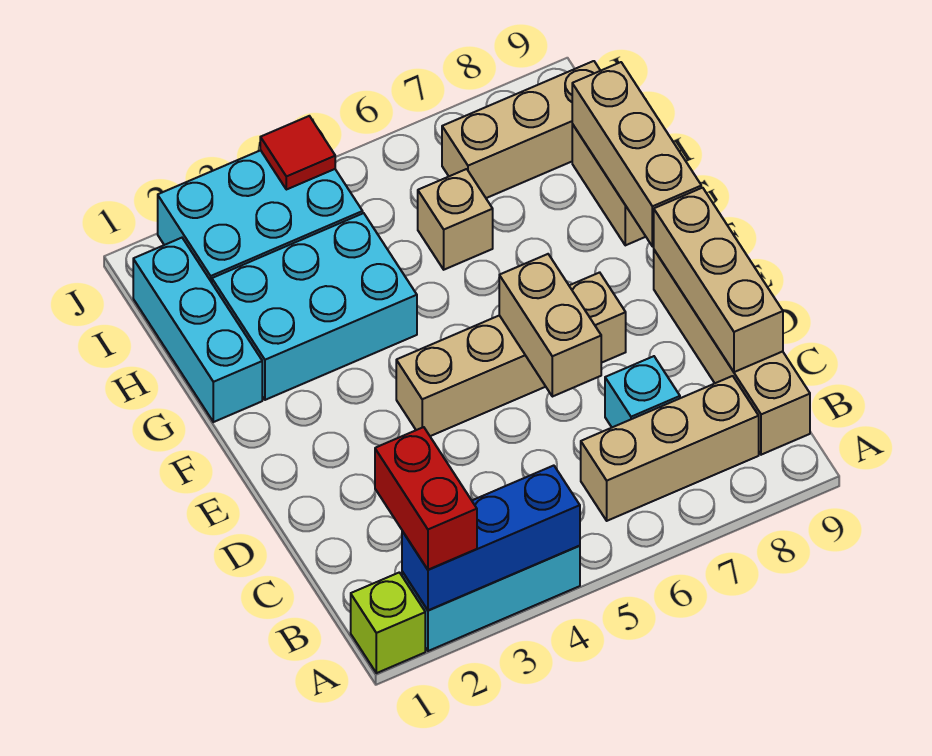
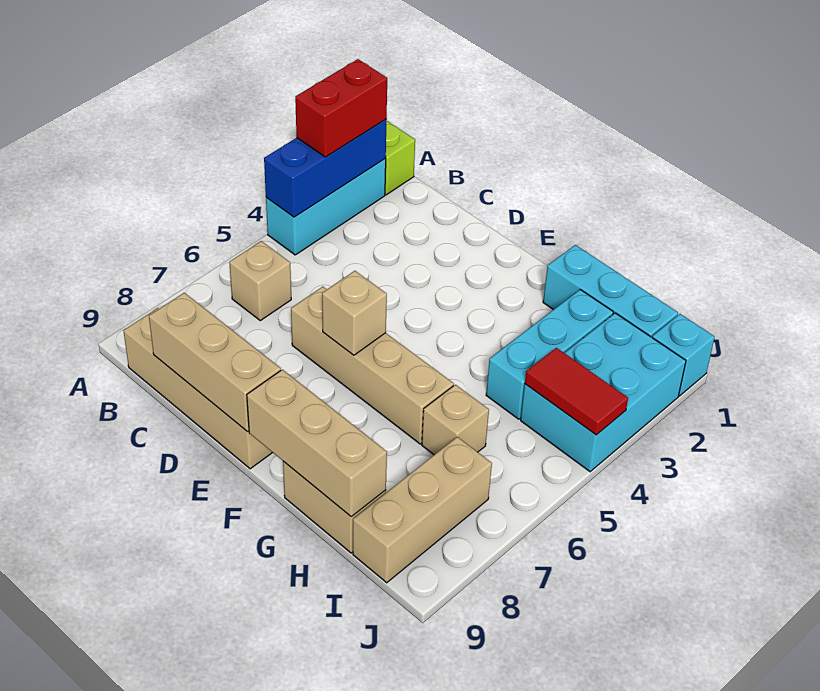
red brick A2:B2 level 3 -> red brick A2:A3 level 3
tan brick B6:B8 level 1 -> tan brick B6 level 1
cyan brick C7 level 1 -> cyan brick J1 level 1
tan brick D6:E6 level 2 -> tan brick E6 level 2
tan brick E4:E7 level 1 -> tan brick D6:G6 level 1
cyan brick G2:H4 level 1 -> cyan brick H2:H4 level 1
red tile J4 level 2 -> red tile I4:J4 level 2

